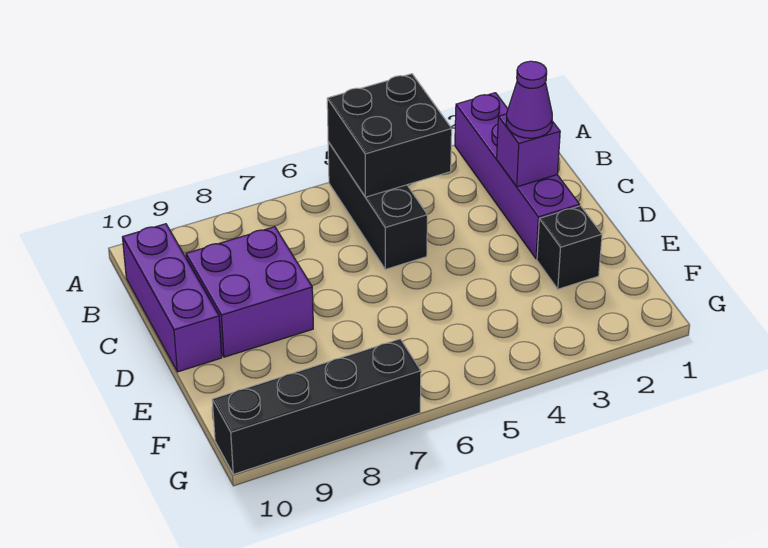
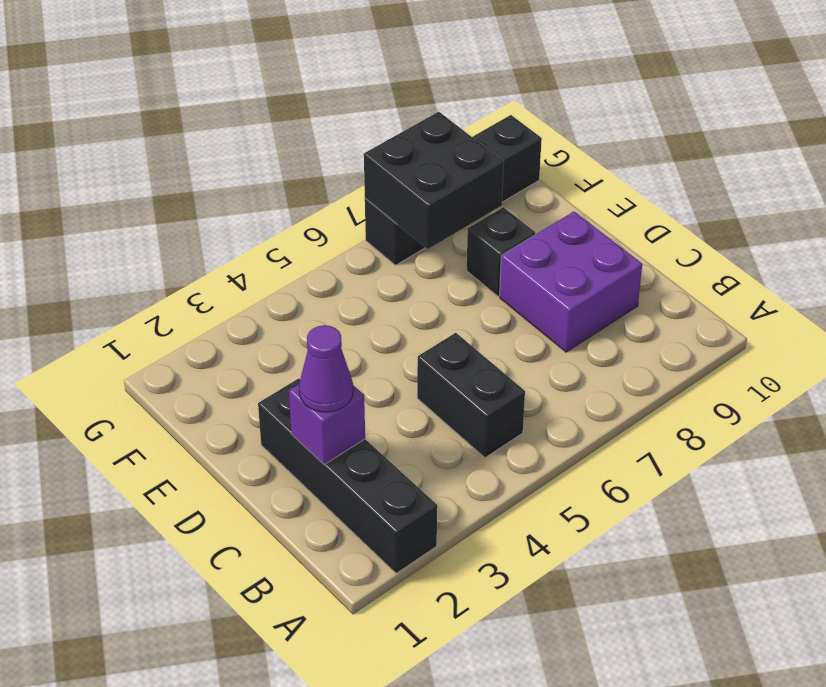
purple brick A2:D2 level 1 -> black brick A2:D2 level 1
black brick A4:B5 level 2 -> black brick F7:G8 level 2
black brick A5:C5 level 1 -> black brick B5:C5 level 1
purple brick B10:D10 level 1 -> none
black brick E2 level 1 -> black brick E8 level 1

